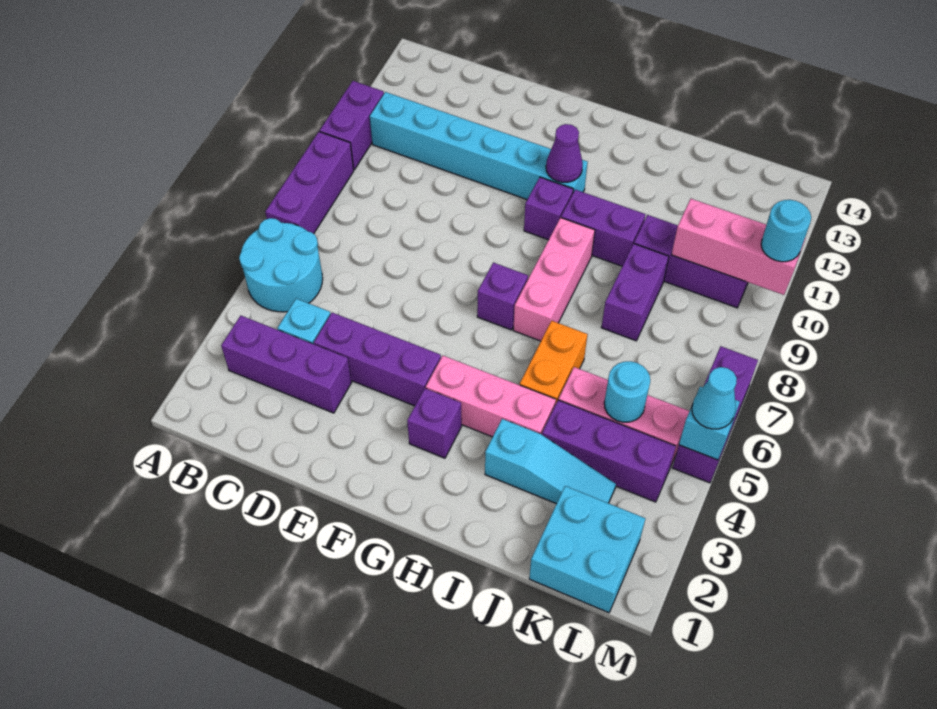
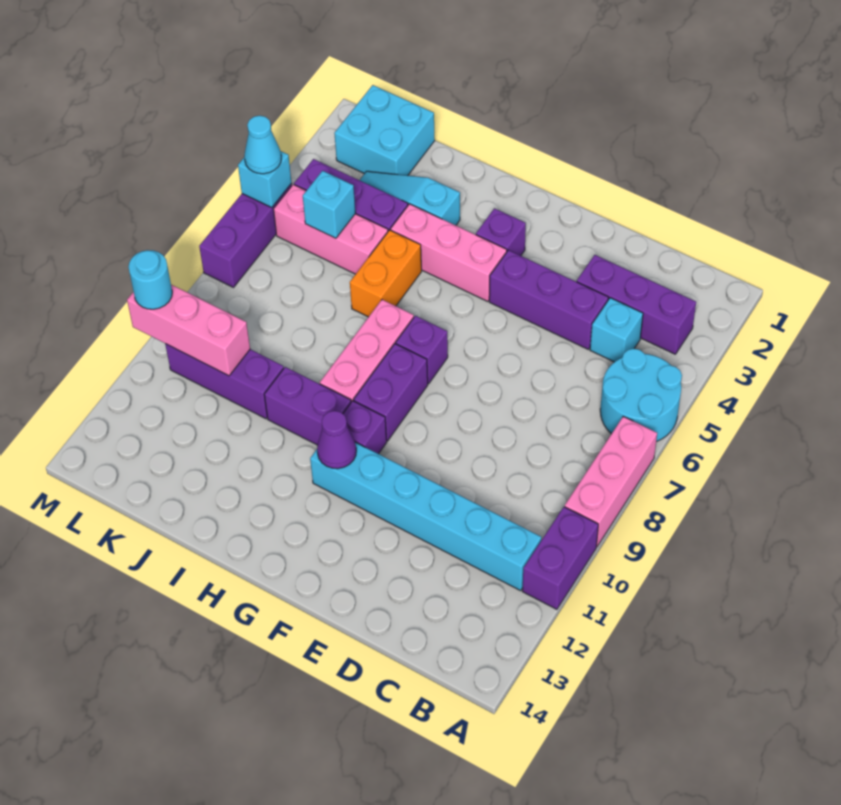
purple brick A7:A9 level 1 -> pink brick A7:A9 level 1
purple brick J8:J9 level 1 -> purple brick G8:G9 level 1
cyan round brick K5 level 2 -> cyan brick K5 level 2

